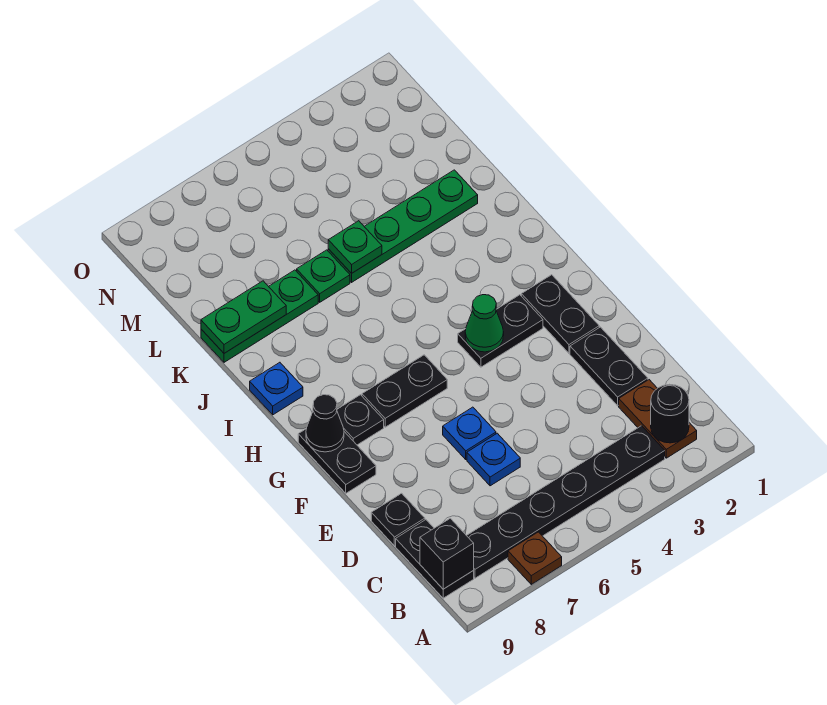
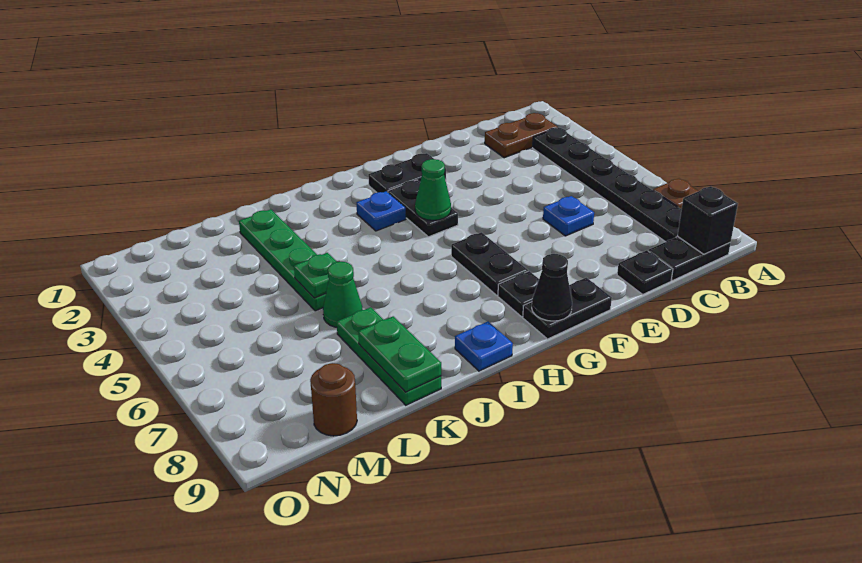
black round brick B2 level 2 -> none
black plate D2:E2 level 1 -> none
blue plate E6 level 1 -> blue plate H3 level 1
green plate K6 level 1 -> green cone K6 level 1
none -> brown round brick M9 level 1

